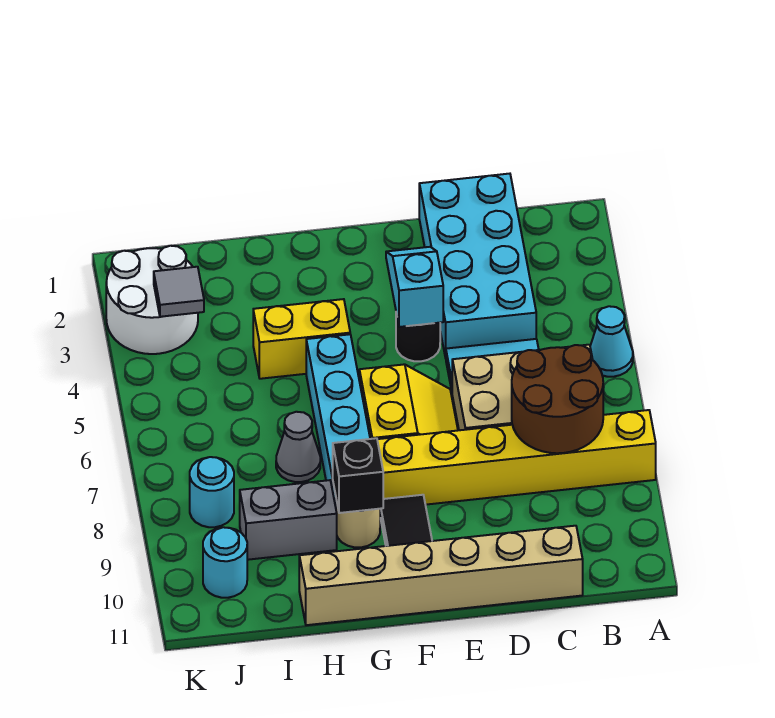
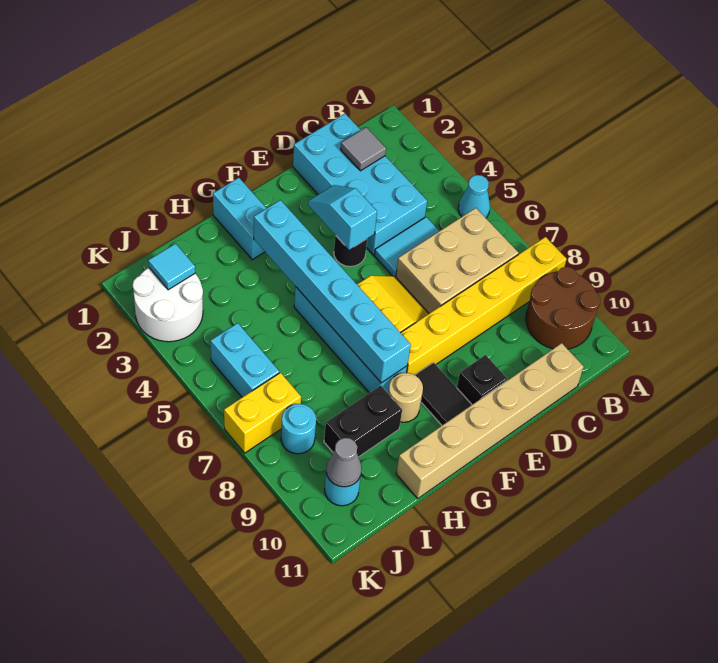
brown round brick B7:C8 level 2 -> brown round brick A9:B10 level 1
none -> cyan brick G1:G2 level 1
none -> cyan brick G3:G8 level 2
yellow brick G4:H4 level 1 -> yellow brick J7:K7 level 1
black brick G9 level 2 -> black brick E10 level 1
grey cone H7 level 1 -> grey cone J10 level 2
grey brick H9:I9 level 1 -> black brick H9:I9 level 1
none -> cyan tile J2 level 2
grey tile J3 level 2 -> grey tile C2 level 2
none -> cyan brick J5:J6 level 1

